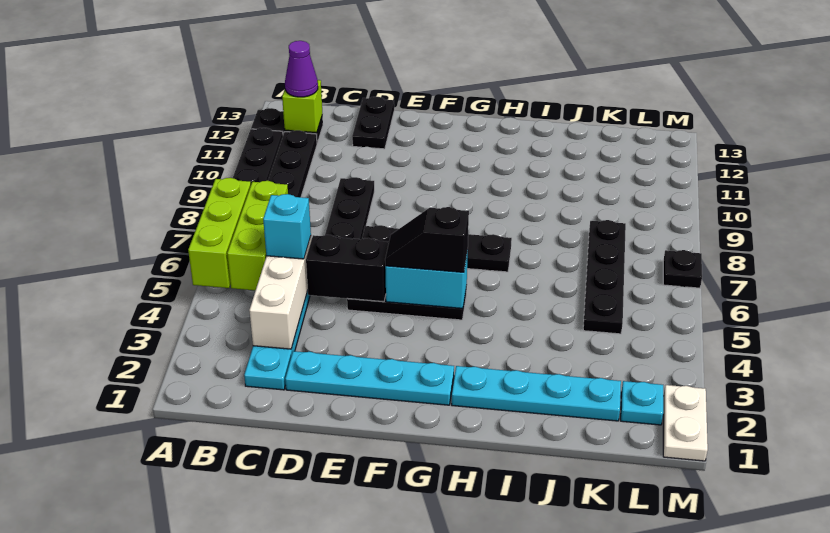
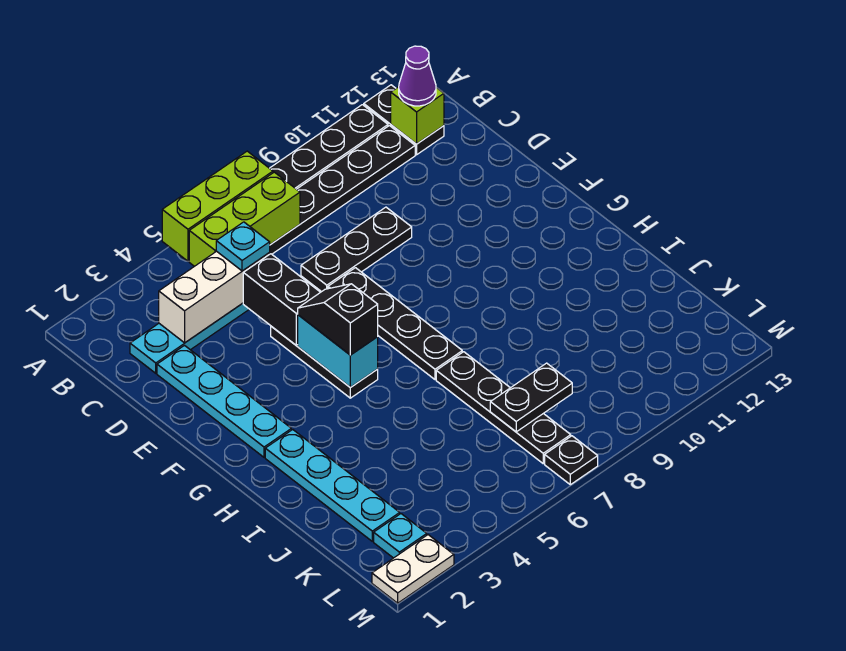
cyan brick C5 level 3 -> cyan plate C5 level 3
black plate D12:D13 level 1 -> black plate K7:K8 level 2
black plate K5:K8 level 1 -> black plate I7:L7 level 1

